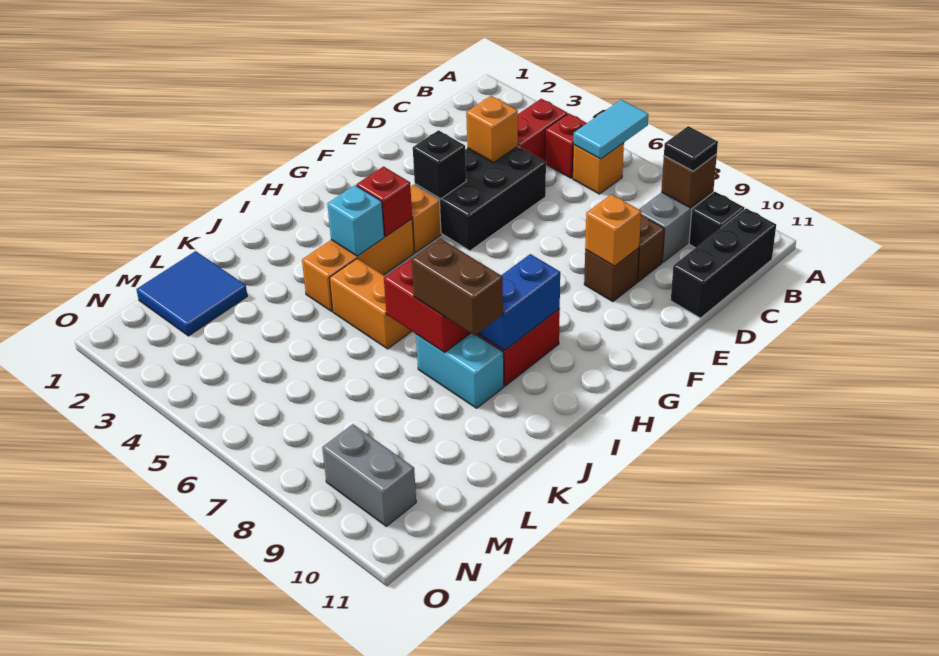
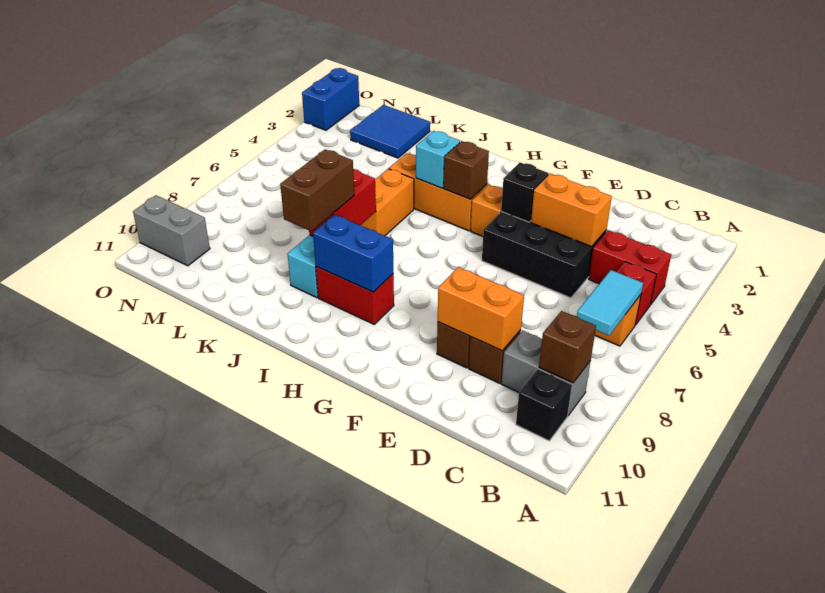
cyan tile A6:B6 level 2 -> cyan tile B6:B7 level 2
black tile B9 level 3 -> none
black brick B11:D11 level 1 -> none
orange brick D4 level 2 -> orange brick D4:E4 level 2
orange brick E9 level 2 -> orange brick D9:E9 level 2
red brick H4 level 2 -> brown brick H4 level 2
grey brick N9:N10 level 1 -> grey brick N10:O10 level 1
none -> blue brick O1:O2 level 1

